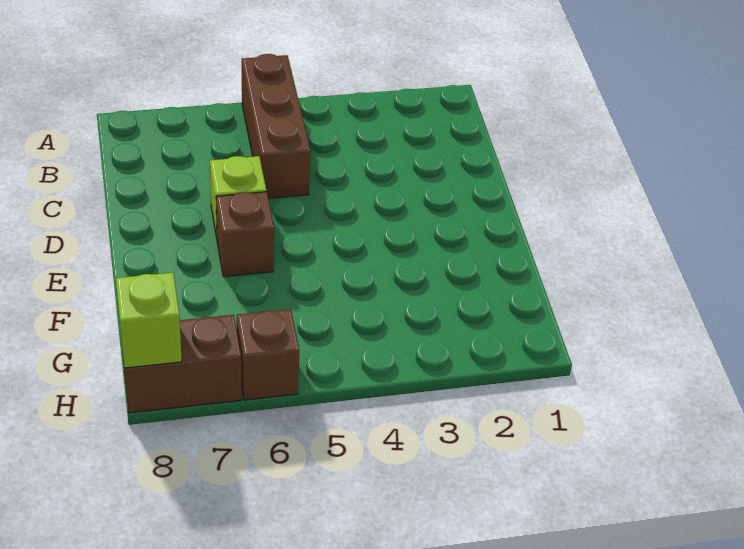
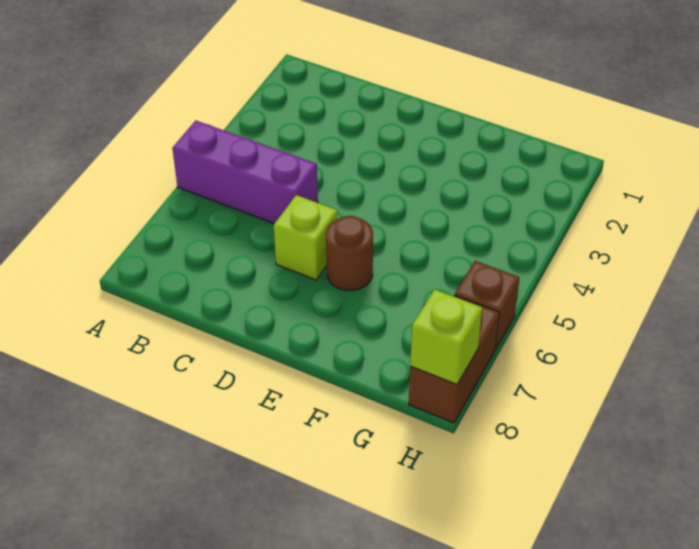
brown brick A5:C5 level 1 -> purple brick A5:C5 level 1
brown brick E6 level 1 -> brown round brick E6 level 1

